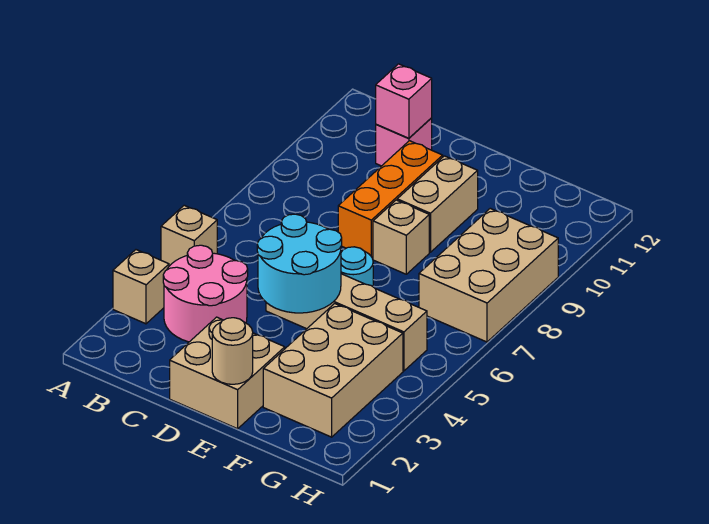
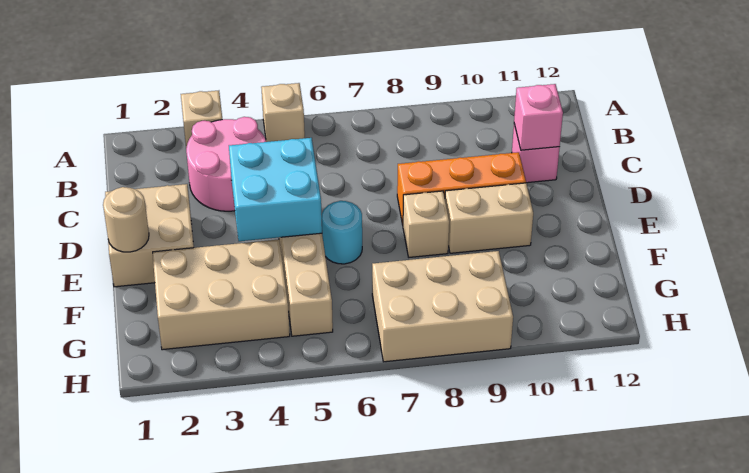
cyan round brick D4:E5 level 2 -> cyan brick D4:E5 level 2

